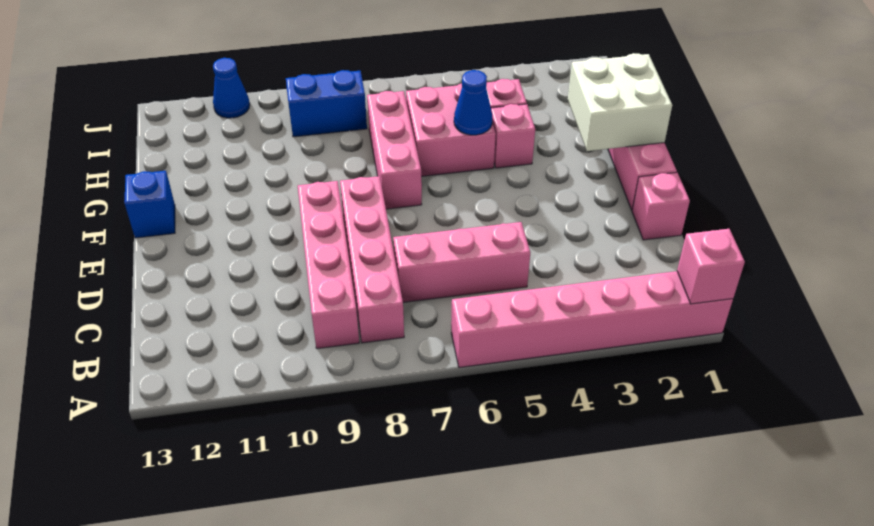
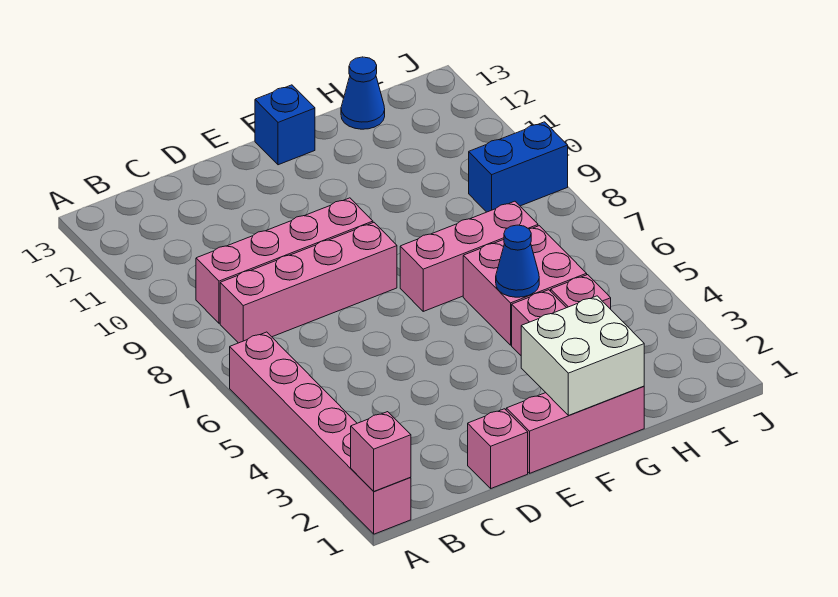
pink brick C5:C7 level 1 -> none
blue brick I8:I9 level 1 -> blue brick I9:J9 level 1
blue cone J11 level 1 -> blue cone H13 level 1

